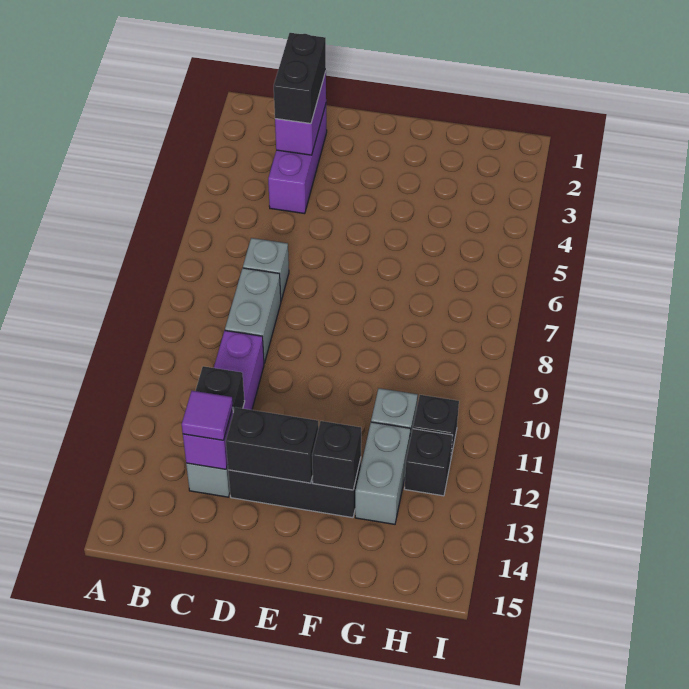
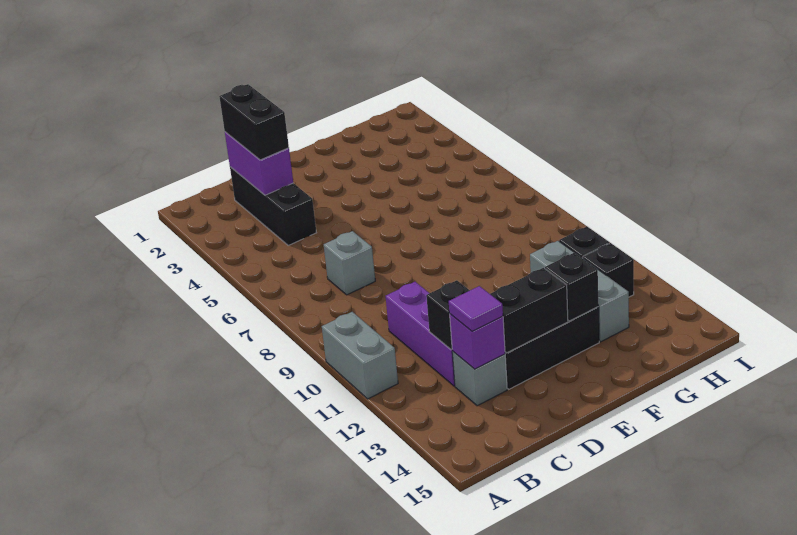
purple brick C2:C4 level 1 -> black brick C2:C4 level 1
grey brick C8:C9 level 1 -> grey brick A10:A11 level 1

